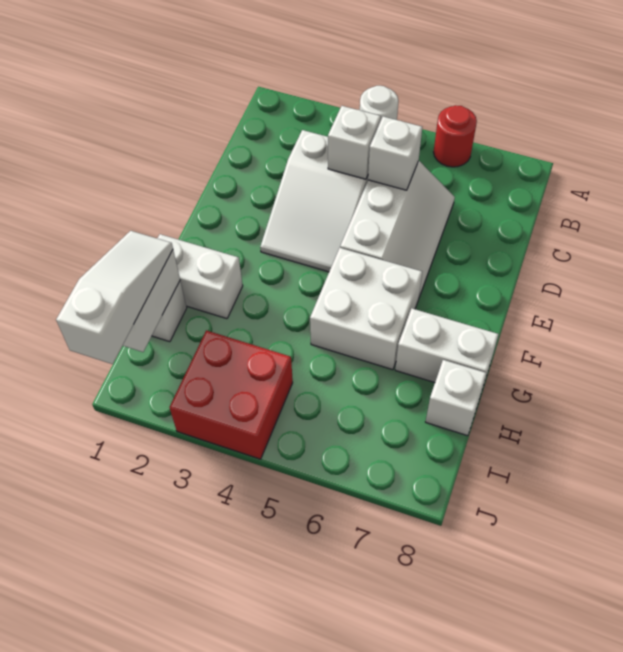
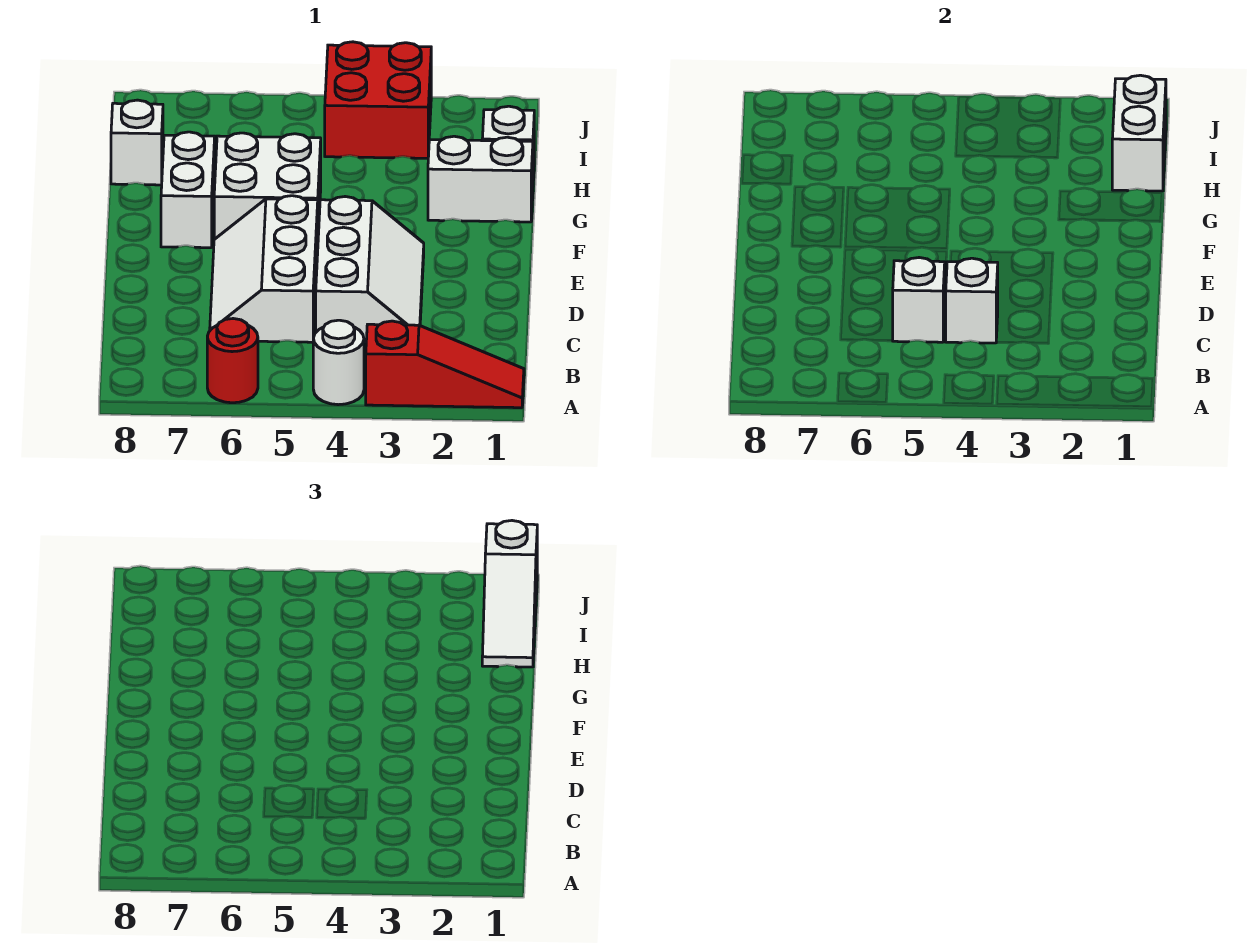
none -> red slope A1:A3 level 1 top 3
white slope C3:E4 level 1 top C -> white slope C3:E4 level 1 top 4
white brick G7:G8 level 1 -> white brick F7:G7 level 1

